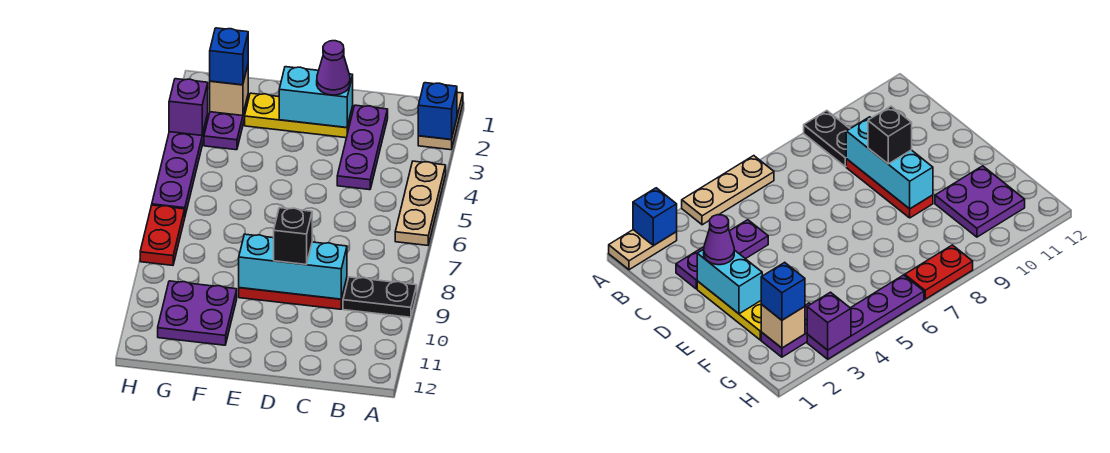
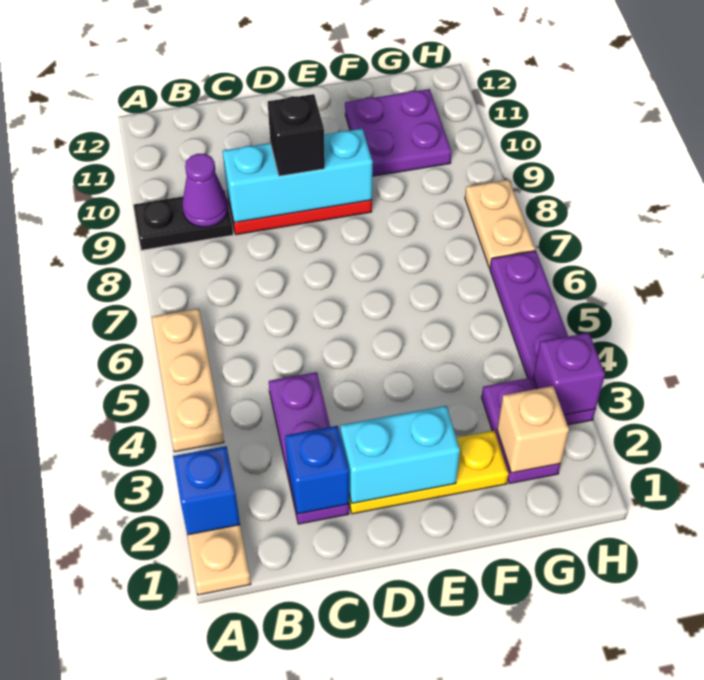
purple cone D2 level 3 -> purple cone B9 level 2
blue brick G2 level 3 -> blue brick C2 level 2
red plate H7:H8 level 1 -> tan plate H7:H8 level 1

